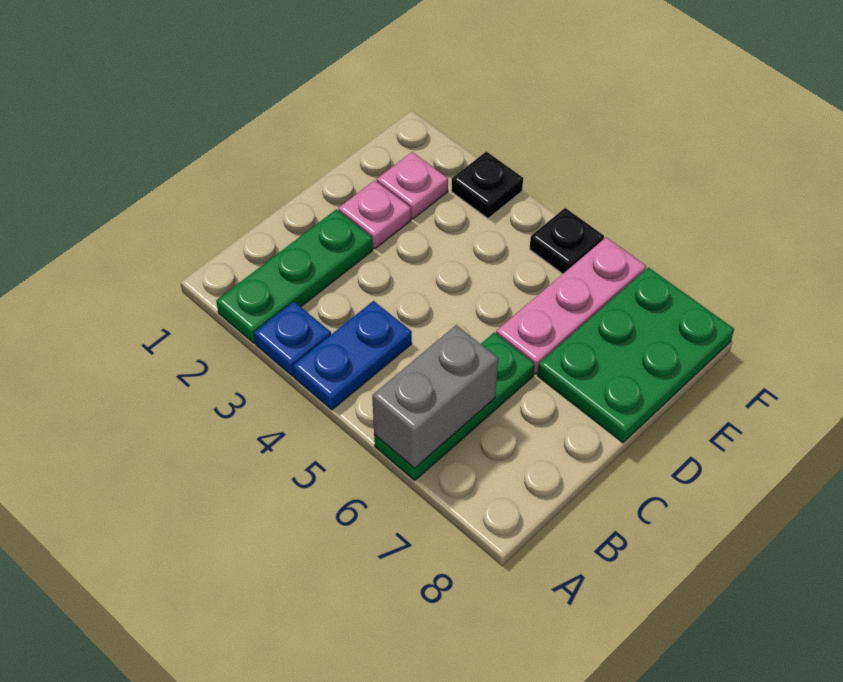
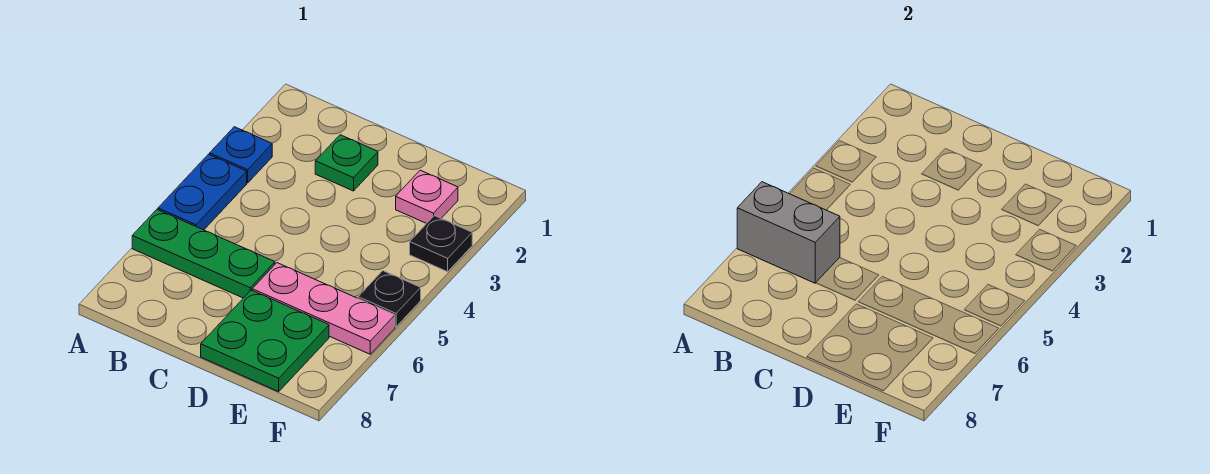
green plate A2:C2 level 1 -> green plate C2 level 1
blue plate A4:B4 level 1 -> blue plate A4:A5 level 1
pink plate D2 level 1 -> none
green plate D7:F8 level 1 -> green plate D7:E8 level 1

